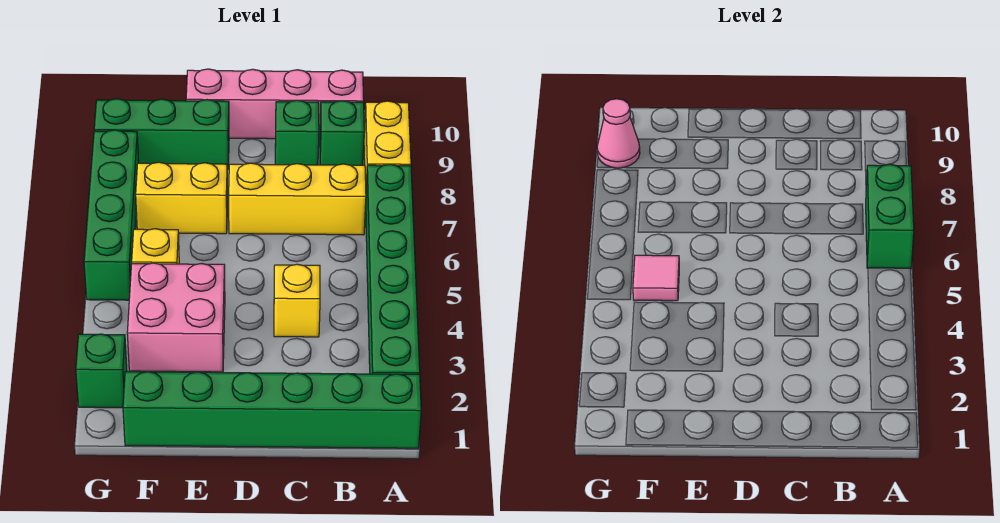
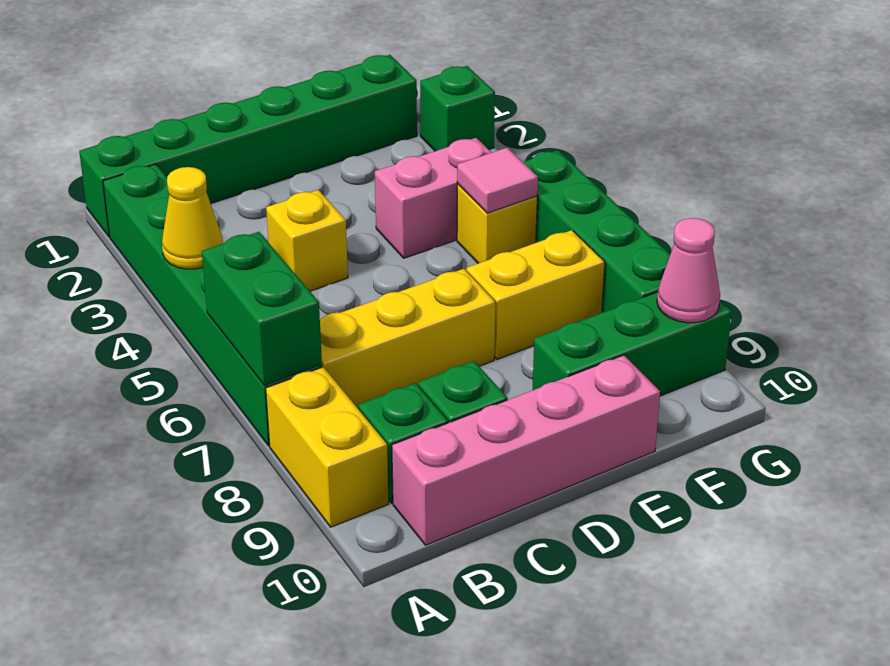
none -> yellow cone A4 level 2
pink brick E3:F4 level 1 -> pink brick E4:F4 level 1

